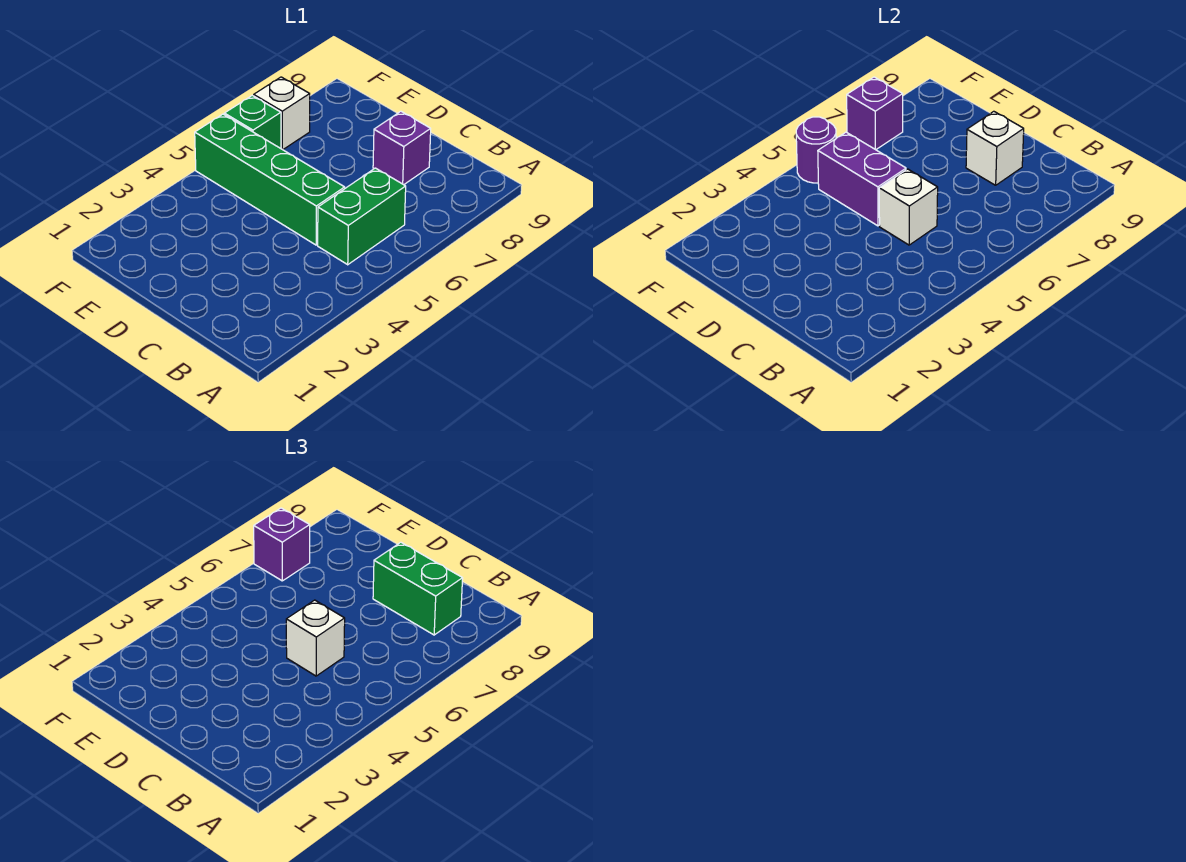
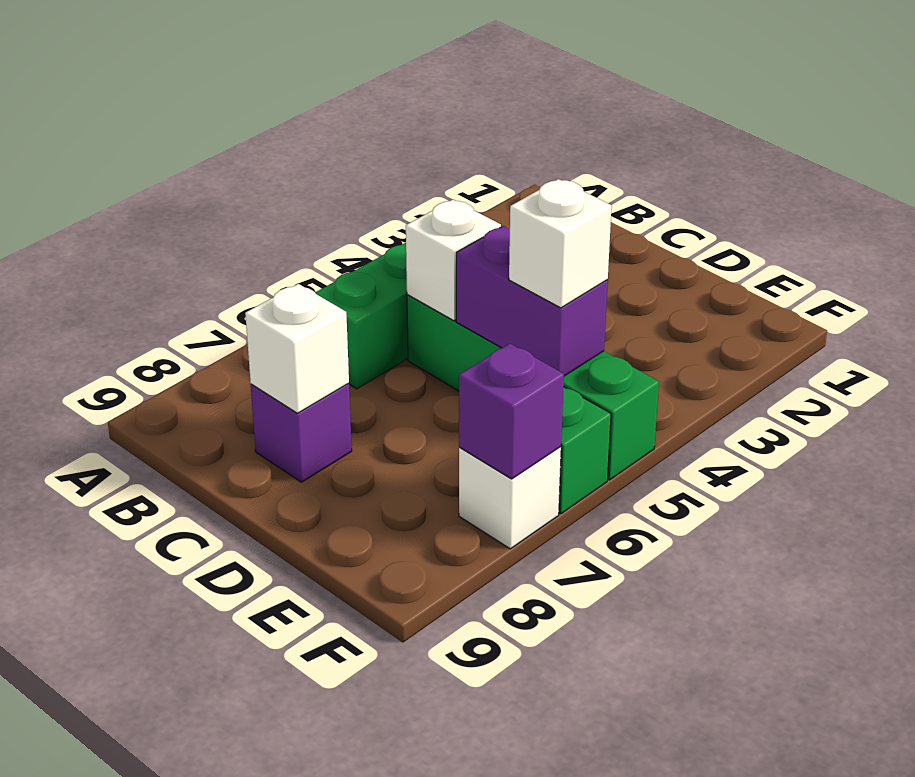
green brick B8:C8 level 3 -> none
white brick C5 level 3 -> white brick E5 level 3
purple round brick F5 level 2 -> none
purple brick F7 level 3 -> none

